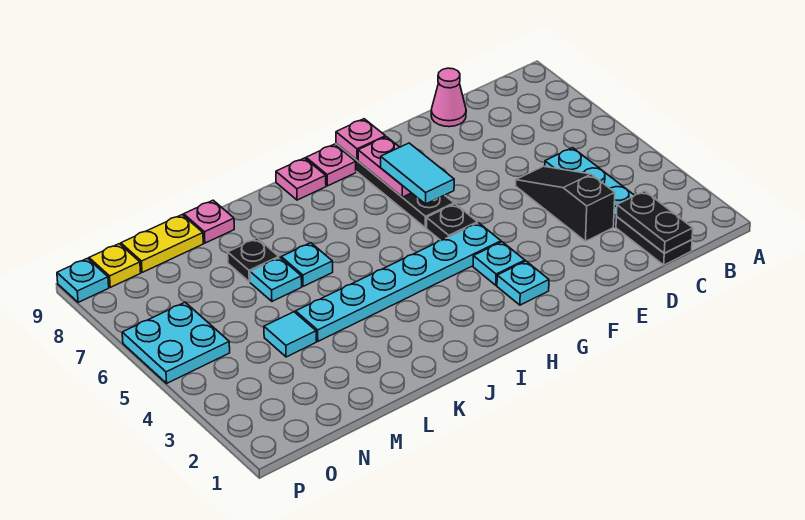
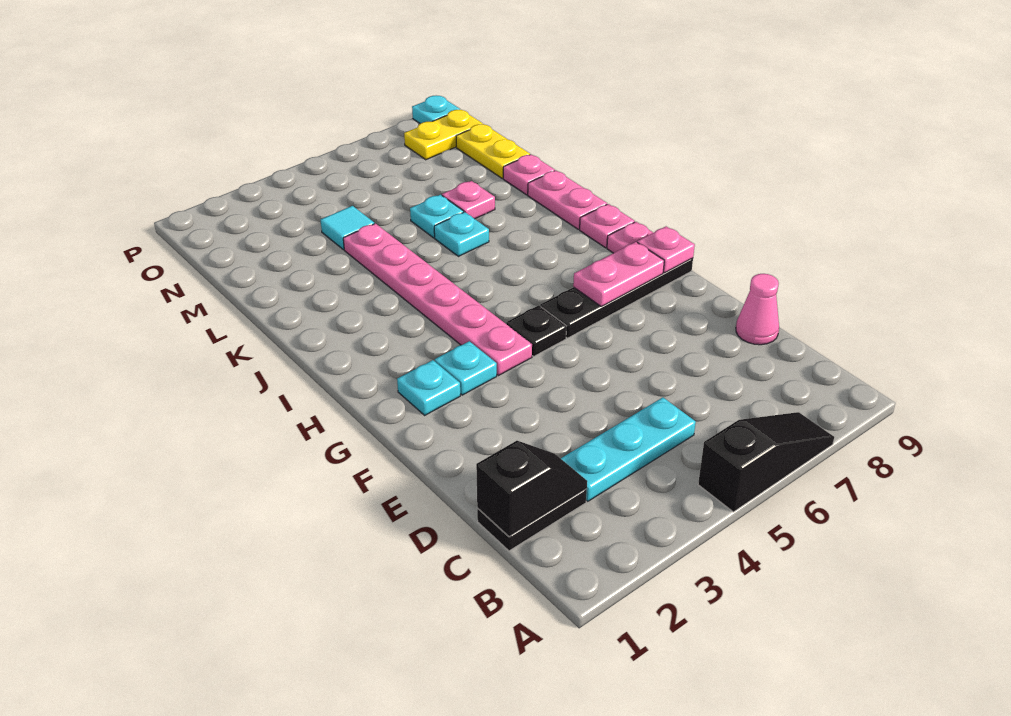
black plate C1:C2 level 2 -> black slope C1:C2 level 2 top 1
black slope D3:D5 level 1 top 3 -> black slope A5:A7 level 1 top 5
cyan plate G4:L4 level 1 -> pink plate G4:L4 level 1
cyan tile G6:G7 level 3 -> none
none -> pink plate J9:K9 level 1
black plate L7 level 1 -> pink plate L7 level 1
cyan plate O5:P6 level 1 -> none
yellow plate O9 level 1 -> yellow plate O8:O9 level 1

